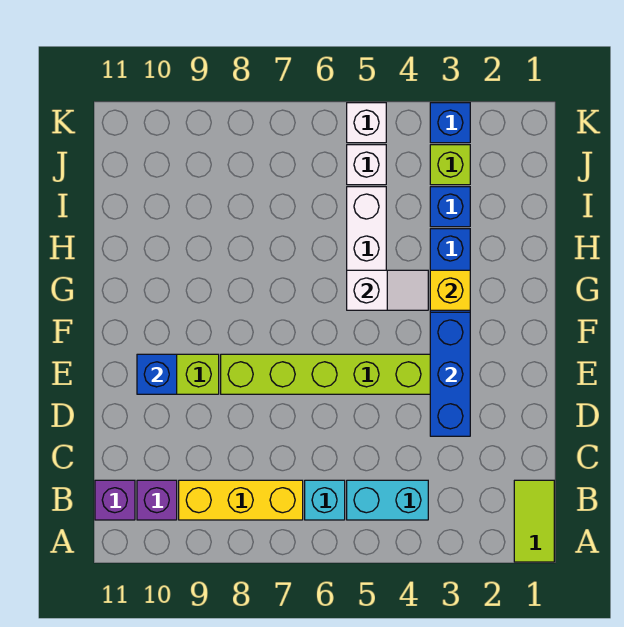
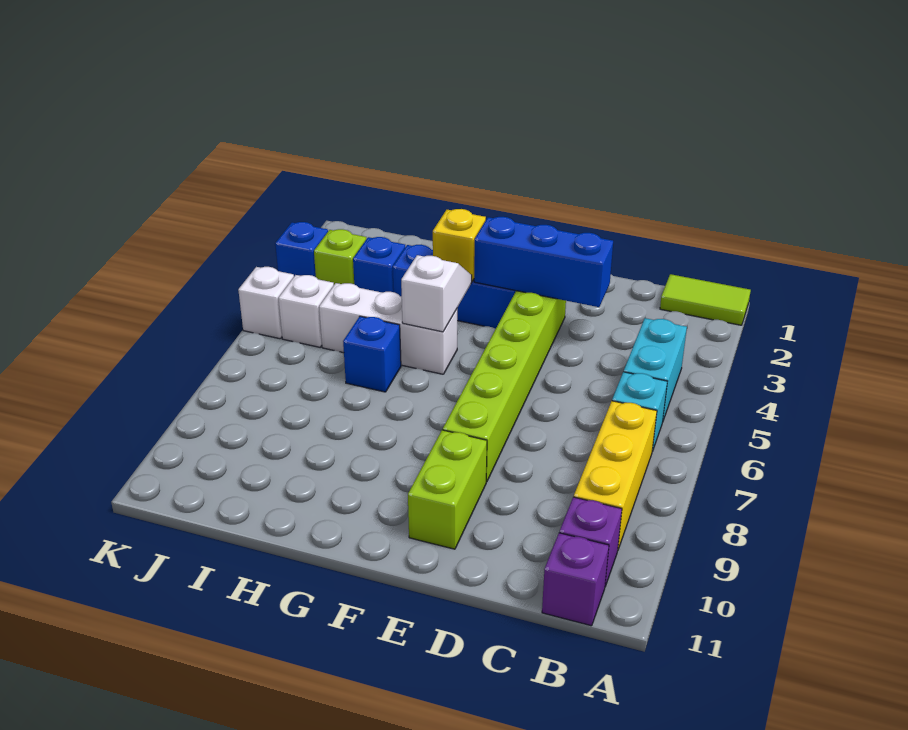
blue brick E10 level 2 -> blue brick H6 level 1

